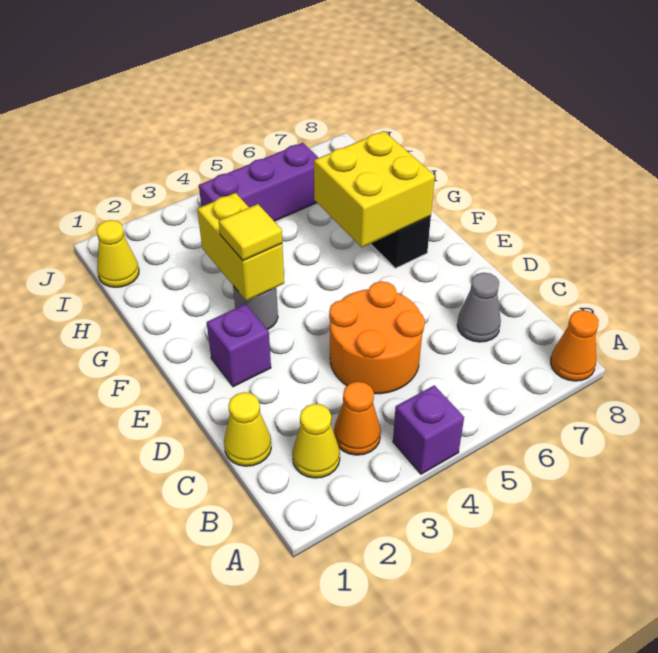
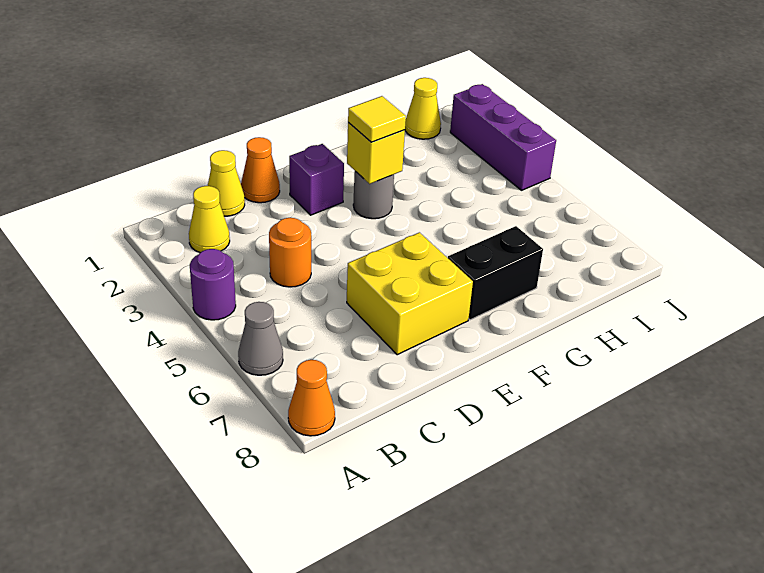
purple brick A4 level 1 -> purple round brick A4 level 1
orange cone B3 level 1 -> orange cone D1 level 1
orange round brick C4:D5 level 1 -> orange round brick C4 level 1
grey cone C7 level 1 -> grey cone A6 level 1
yellow brick F3:G3 level 2 -> yellow brick F3 level 2
yellow brick F6:G7 level 2 -> yellow brick D6:E7 level 1
purple brick I4:I6 level 1 -> purple brick J2:J4 level 1

